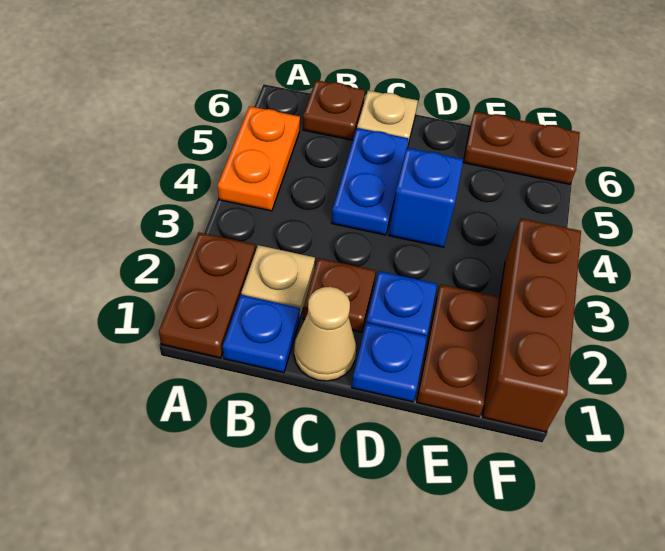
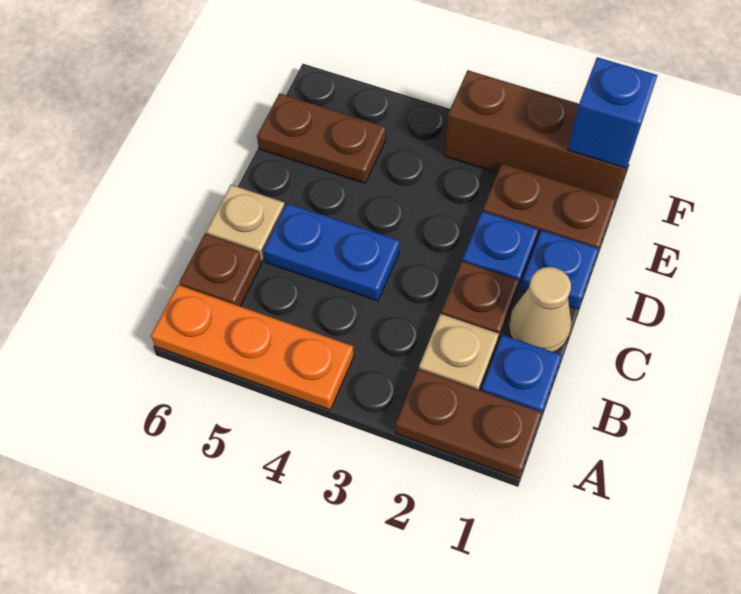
orange plate A4:A5 level 1 -> orange plate A4:A6 level 1
blue brick D4 level 1 -> blue brick F1 level 2
brown plate E6:F6 level 1 -> brown plate E5:E6 level 1

